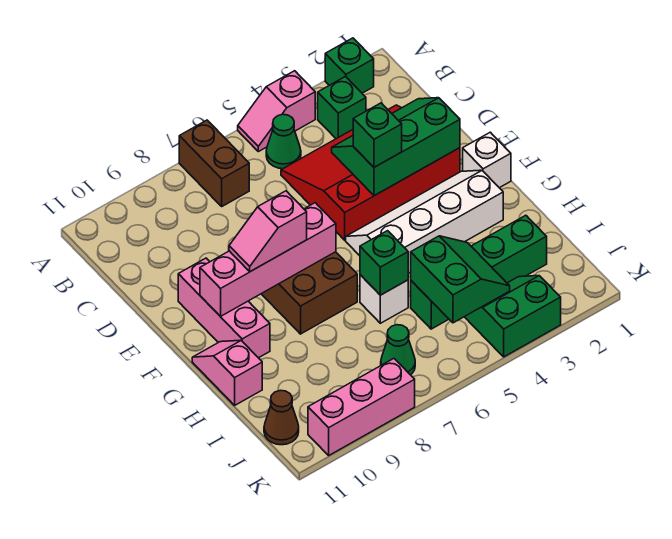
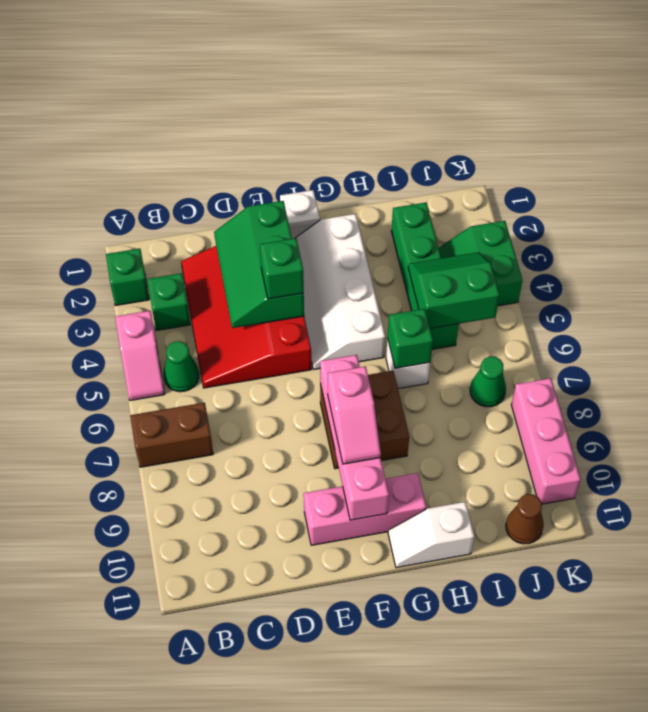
pink slope G11:H11 level 1 top H -> white slope G11:H11 level 1 top H

